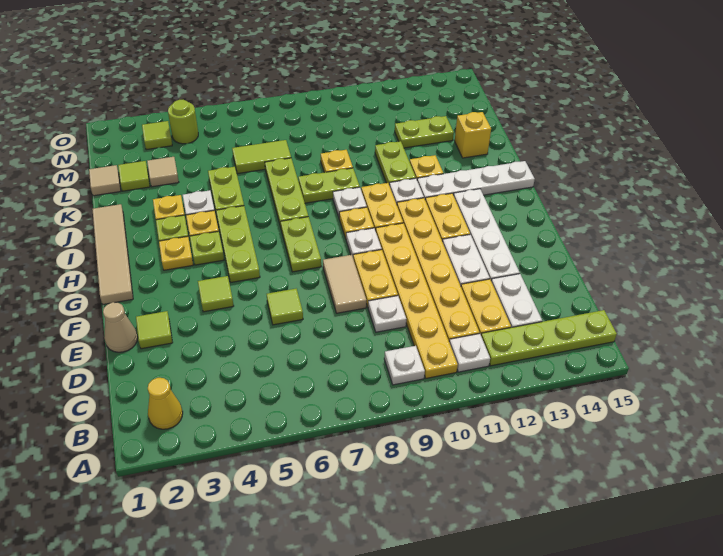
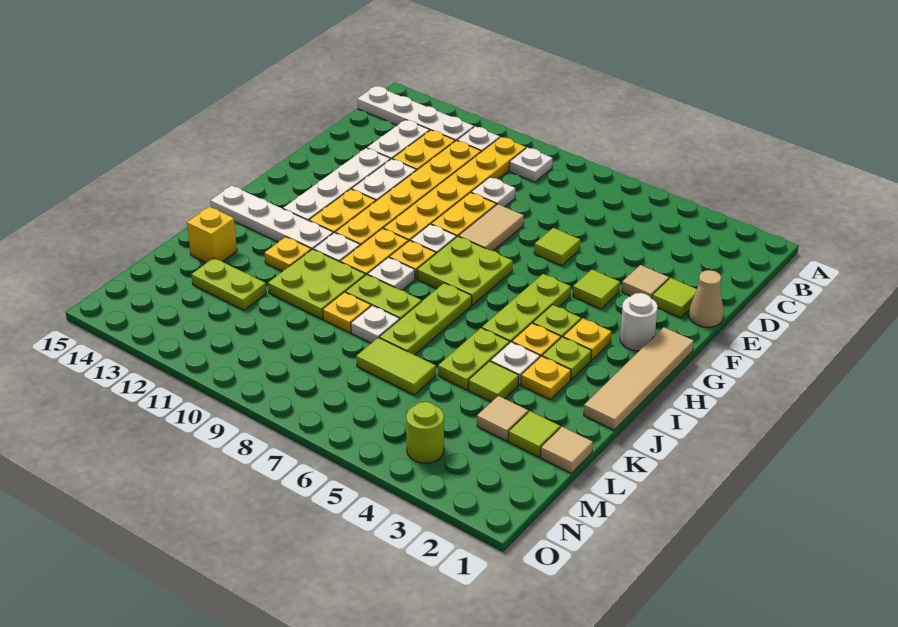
yellow cone B2 level 1 -> none
lime plate B12:B15 level 1 -> white plate B12:B15 level 1
none -> tan tile E3 level 1
none -> white round brick G2 level 1
lime plate G7:H7 level 1 -> lime plate G7:H8 level 1
lime plate J11:K11 level 1 -> lime plate J10:K11 level 1
none -> white plate K8 level 1
lime tile N3 level 1 -> lime tile K4 level 1

